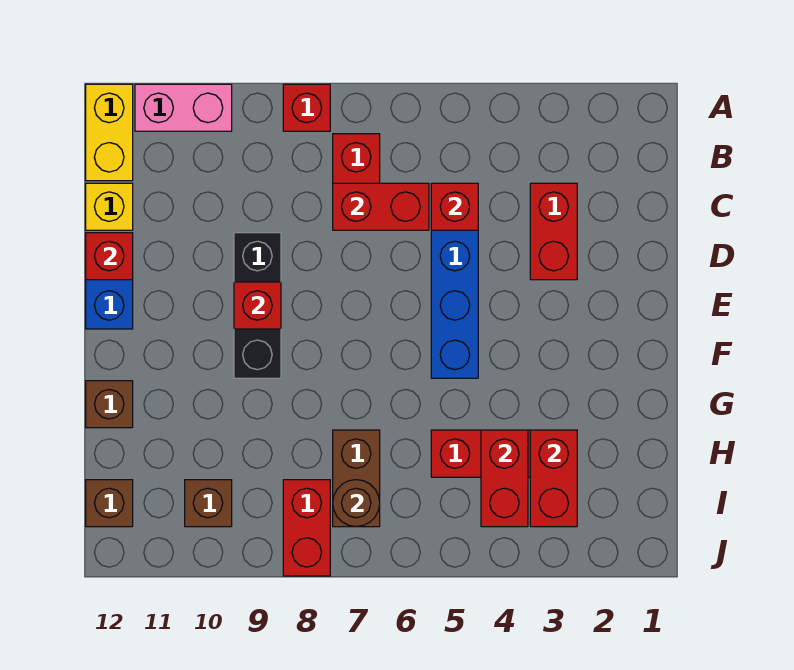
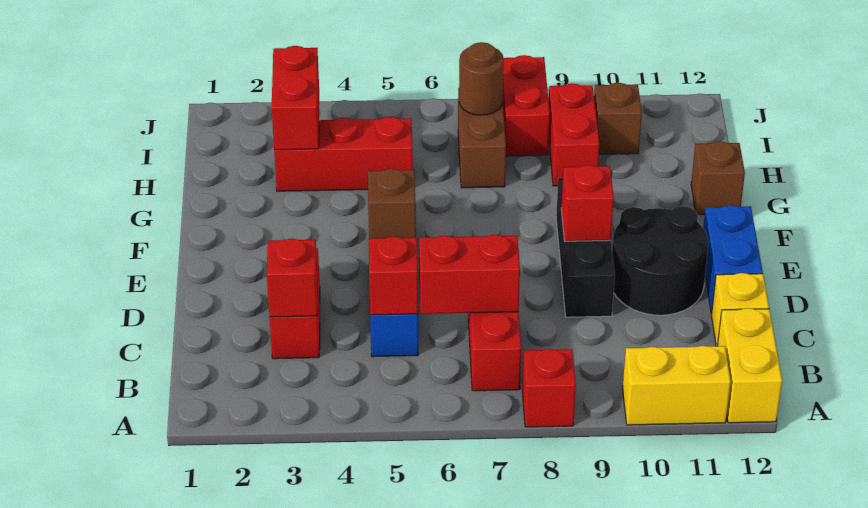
pink brick A10:A11 level 1 -> yellow brick A10:A11 level 1
none -> black round brick D10:E11 level 1
red brick D12 level 2 -> red brick C3 level 2
red brick H4:I4 level 2 -> red brick H9:I9 level 1
brown brick I12 level 1 -> brown brick E5 level 2

